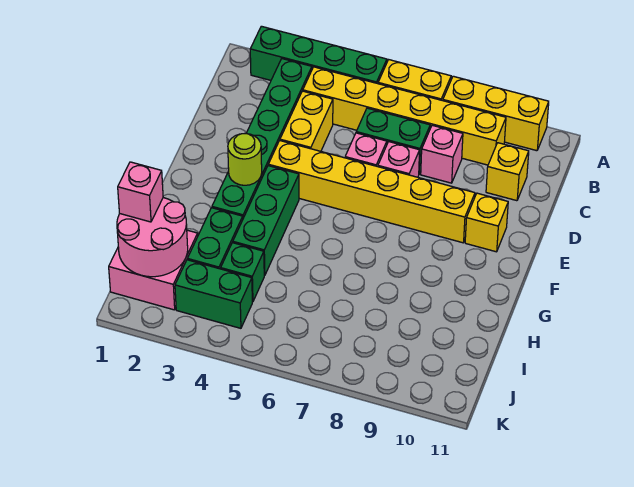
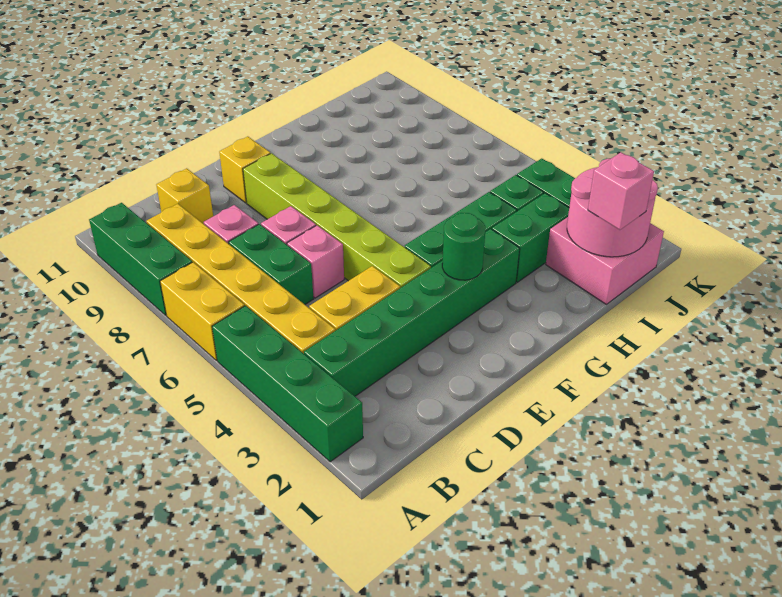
yellow brick A8:A10 level 1 -> green brick A8:A10 level 1
yellow brick E4:E9 level 1 -> lime brick E4:E9 level 1
lime round brick F3 level 2 -> green round brick F3 level 2

